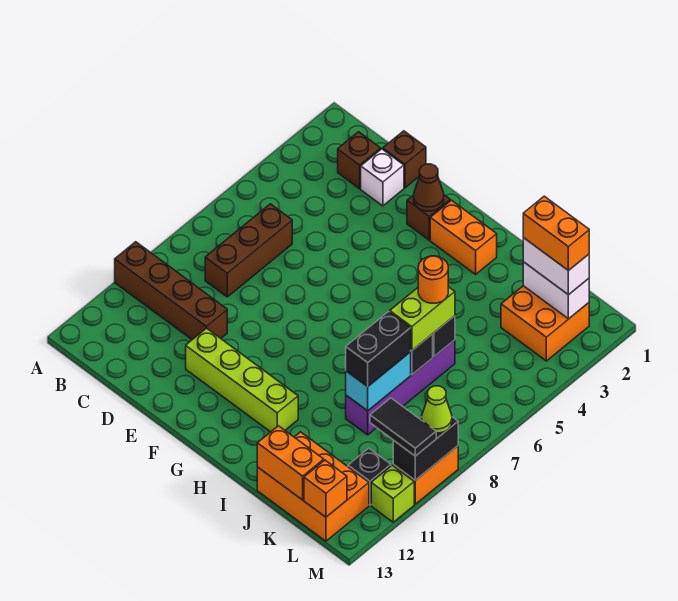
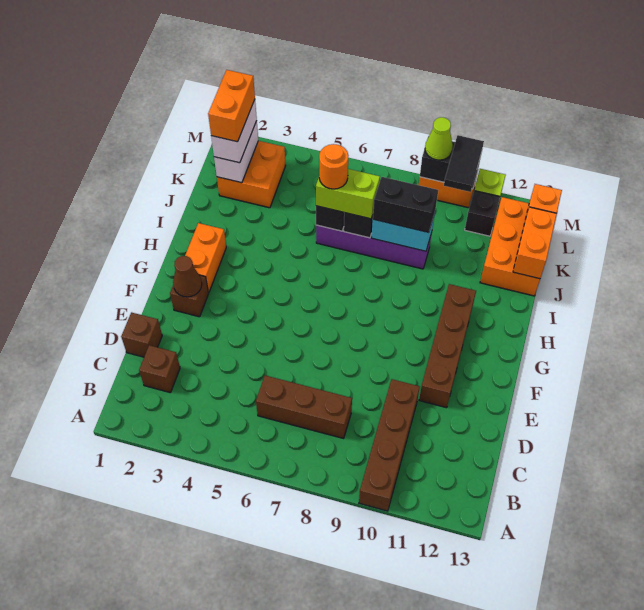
white brick D2 level 1 -> none
lime brick E11:H11 level 1 -> brown brick E11:H11 level 1

